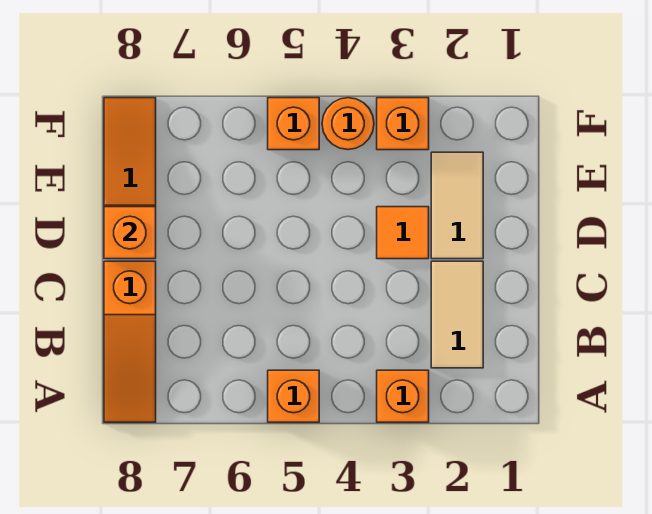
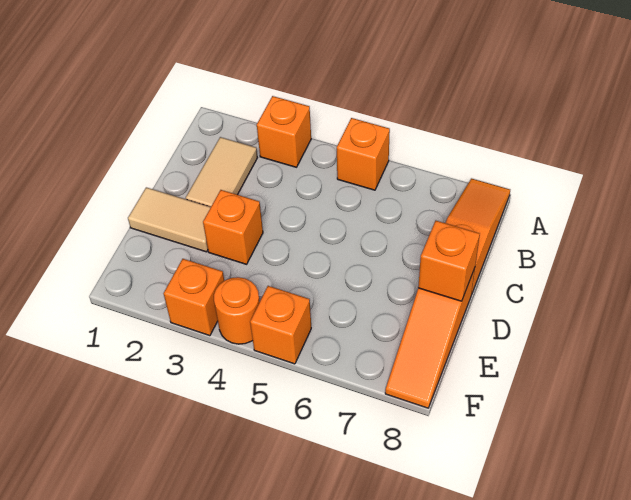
tan tile D2:E2 level 1 -> tan tile D1:D2 level 1
orange tile D3 level 1 -> orange brick D3 level 1

